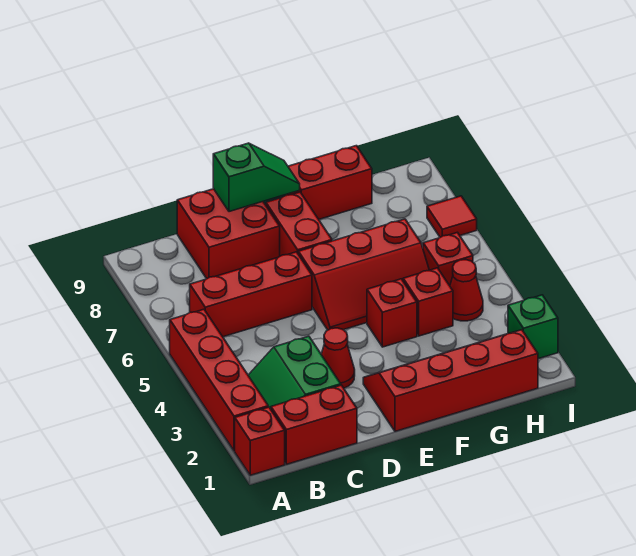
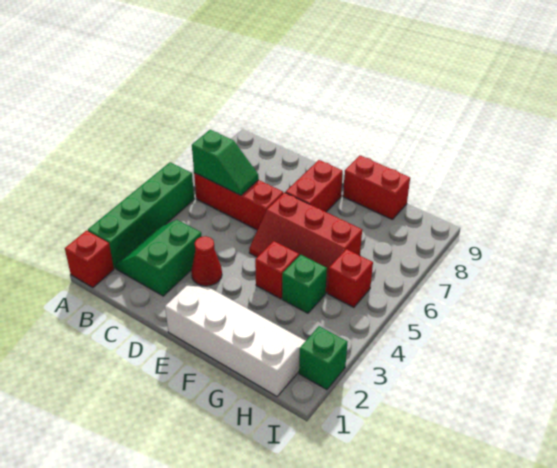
red brick A2:A5 level 1 -> green brick A2:A5 level 1
red brick B1:C1 level 1 -> none
red brick C8:D9 level 1 -> none
green slope D9:E9 level 2 top D -> green slope B6:C6 level 2 top B
red slope E1:H2 level 1 top 1 -> white slope E1:H2 level 1 top 1
red brick G4 level 1 -> green brick G4 level 1
red cone H4 level 1 -> none
red tile I7 level 1 -> none

